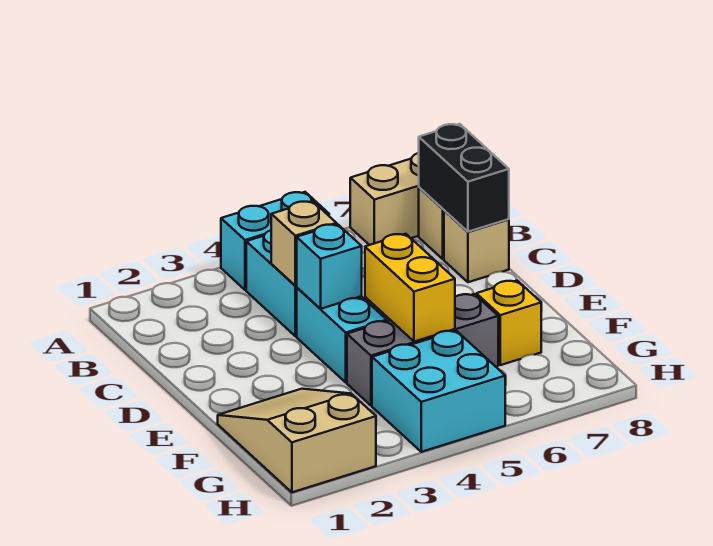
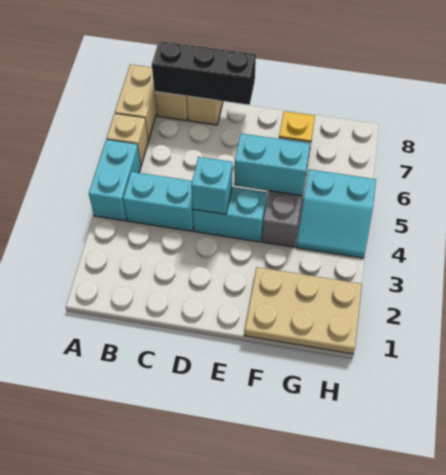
black brick B8:C8 level 2 -> black brick B8:D8 level 2
tan brick C4 level 2 -> tan brick A6 level 1
yellow brick E5:F5 level 2 -> cyan brick E5:F5 level 2
tan slope F1:H2 level 1 top H -> tan plate F1:H2 level 1
cyan brick G4:H5 level 1 -> cyan slope G4:H5 level 1 top 5

